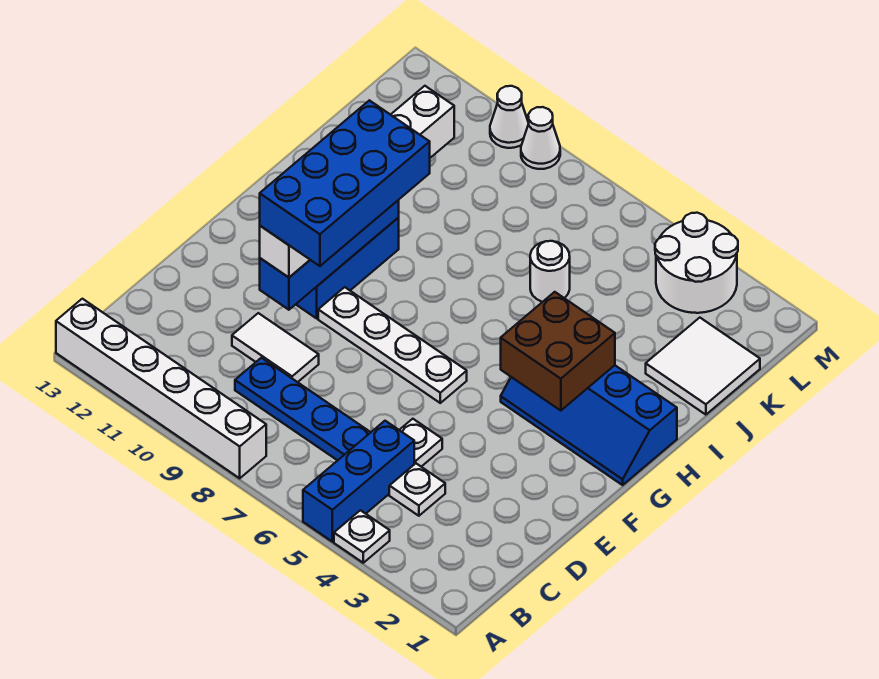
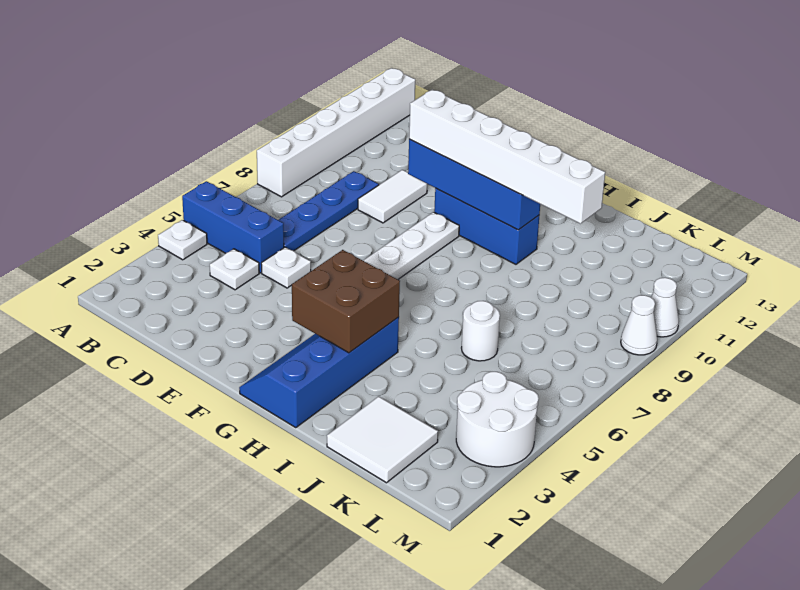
blue brick E9:H10 level 4 -> none

